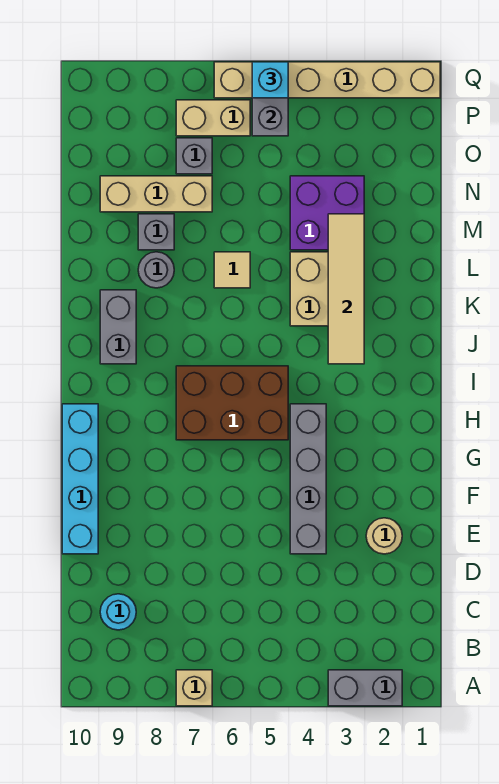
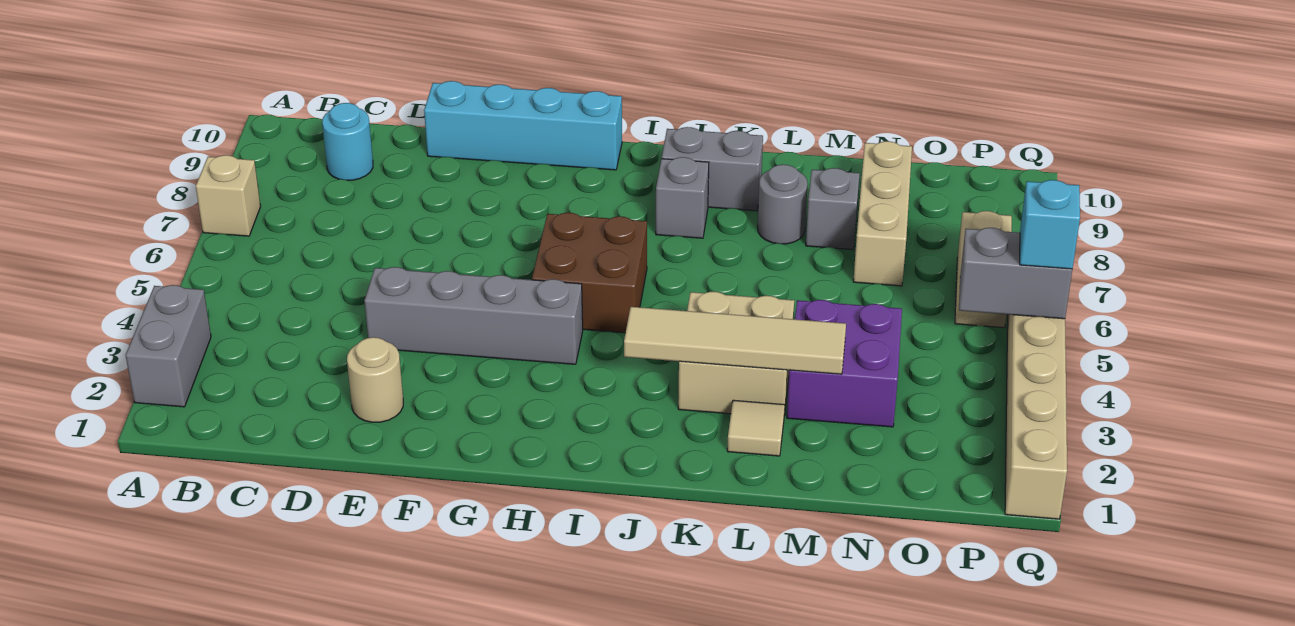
brown brick H5:I7 level 1 -> brown brick H5:I6 level 1
tan tile L6 level 1 -> tan tile L2 level 1
grey brick O7 level 1 -> grey brick J8 level 1

